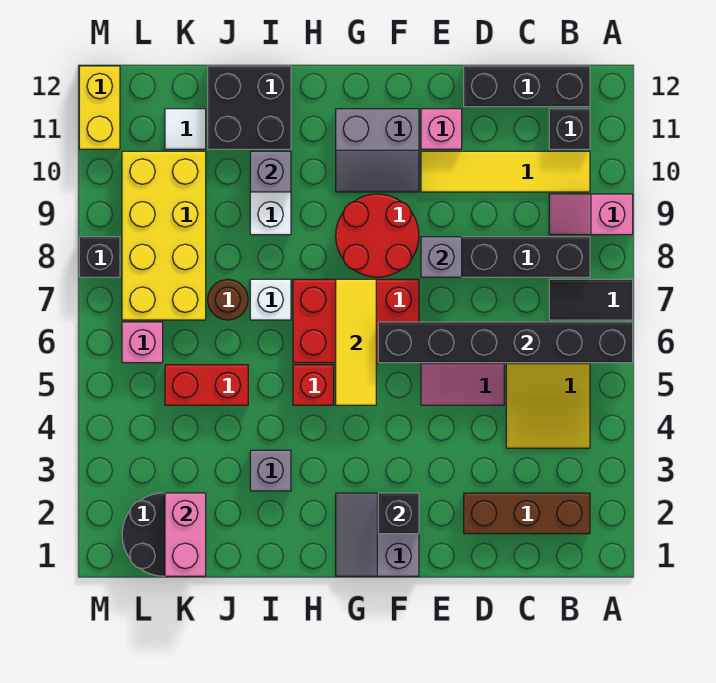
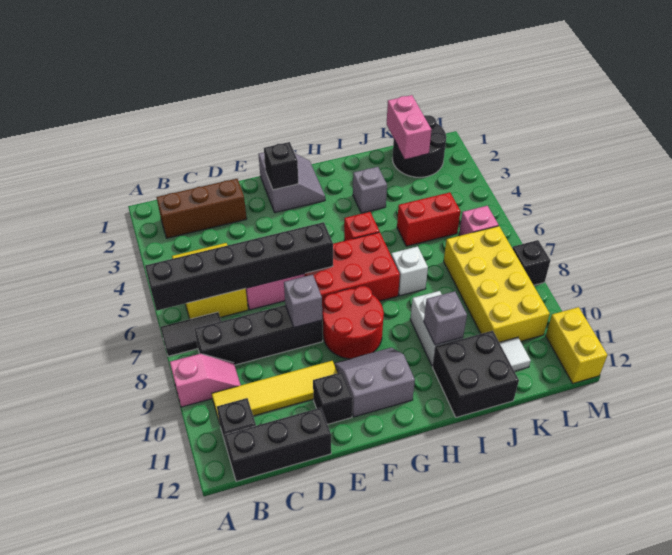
pink brick E11 level 1 -> black brick E11 level 1
yellow tile G5:G7 level 2 -> none
brown round brick J7 level 1 -> none

